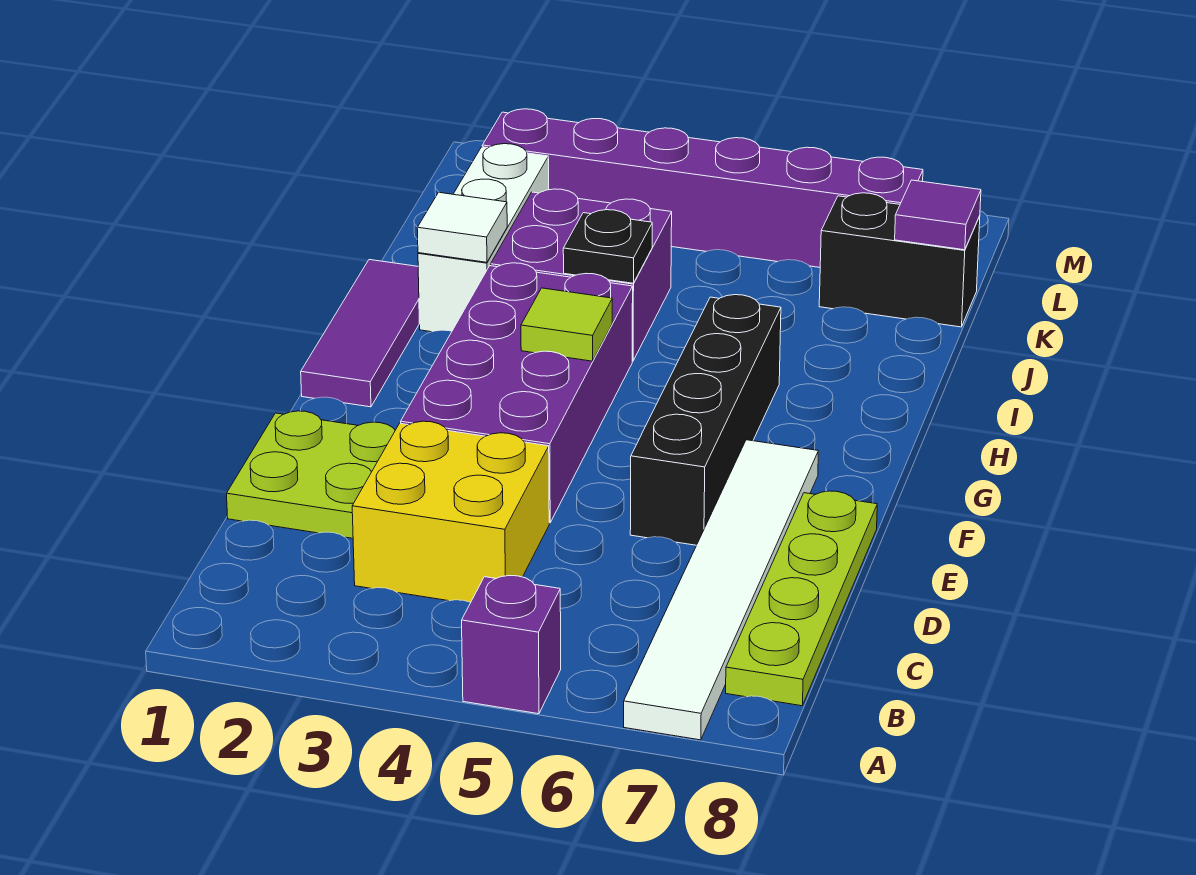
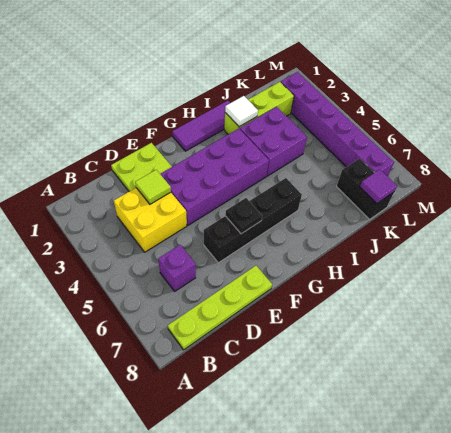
purple brick A5 level 1 -> purple brick C6 level 1
white tile A7:F7 level 1 -> none
lime tile G4 level 2 -> lime tile D3 level 2
white brick I2:K2 level 1 -> lime brick I2:K2 level 1
black plate I4 level 2 -> black plate F6 level 2

